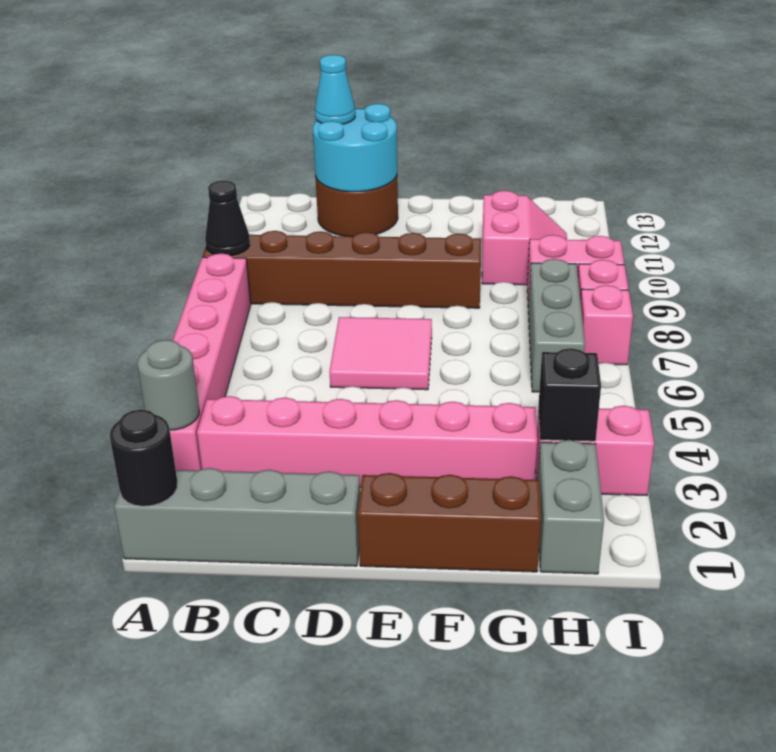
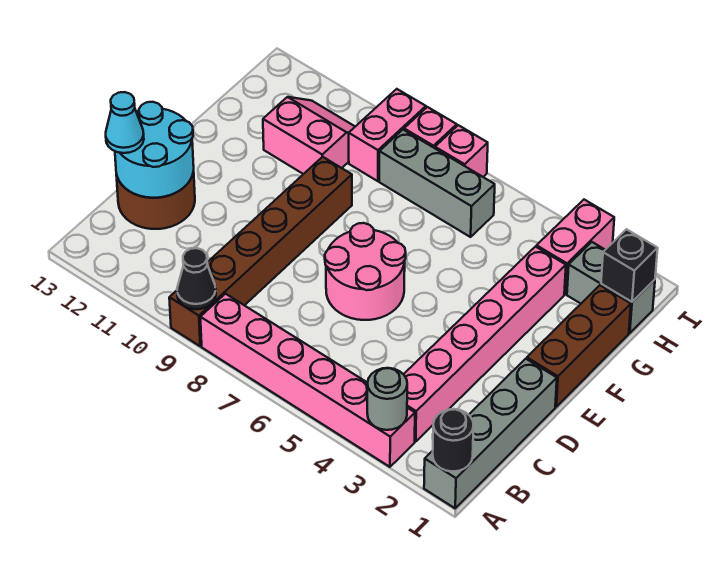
pink tile D6:E7 level 1 -> pink round brick D6:E7 level 1
black brick H3 level 2 -> black brick H1 level 2

